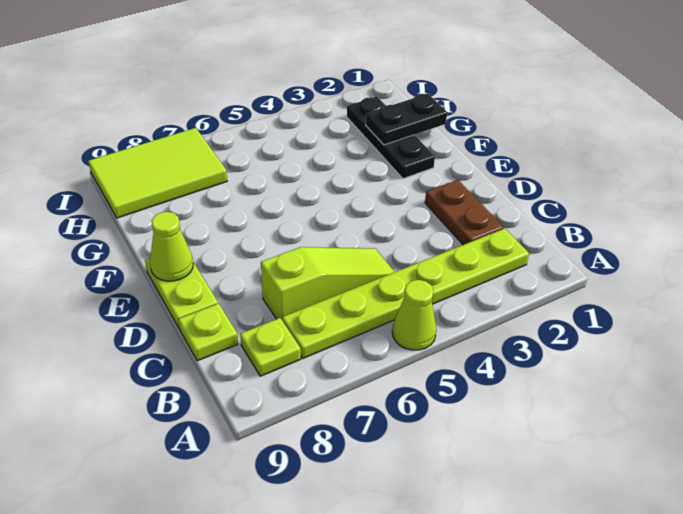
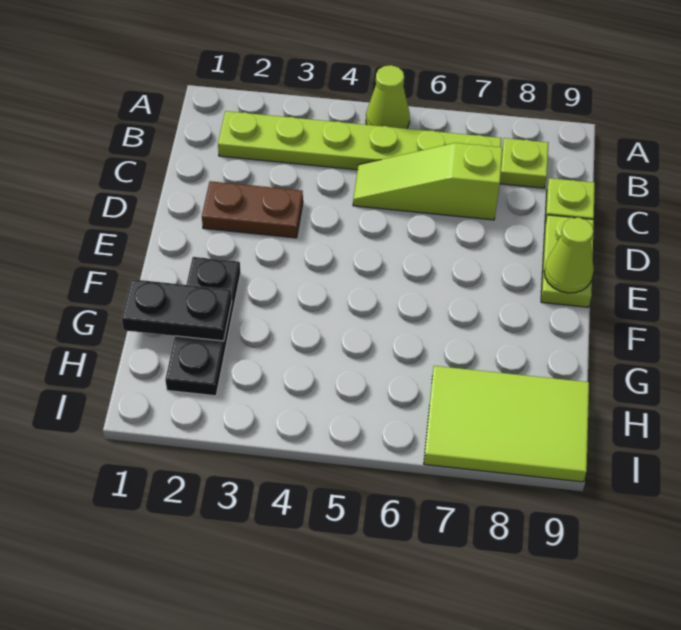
brown plate C2:D2 level 1 -> brown plate D2:D3 level 1

